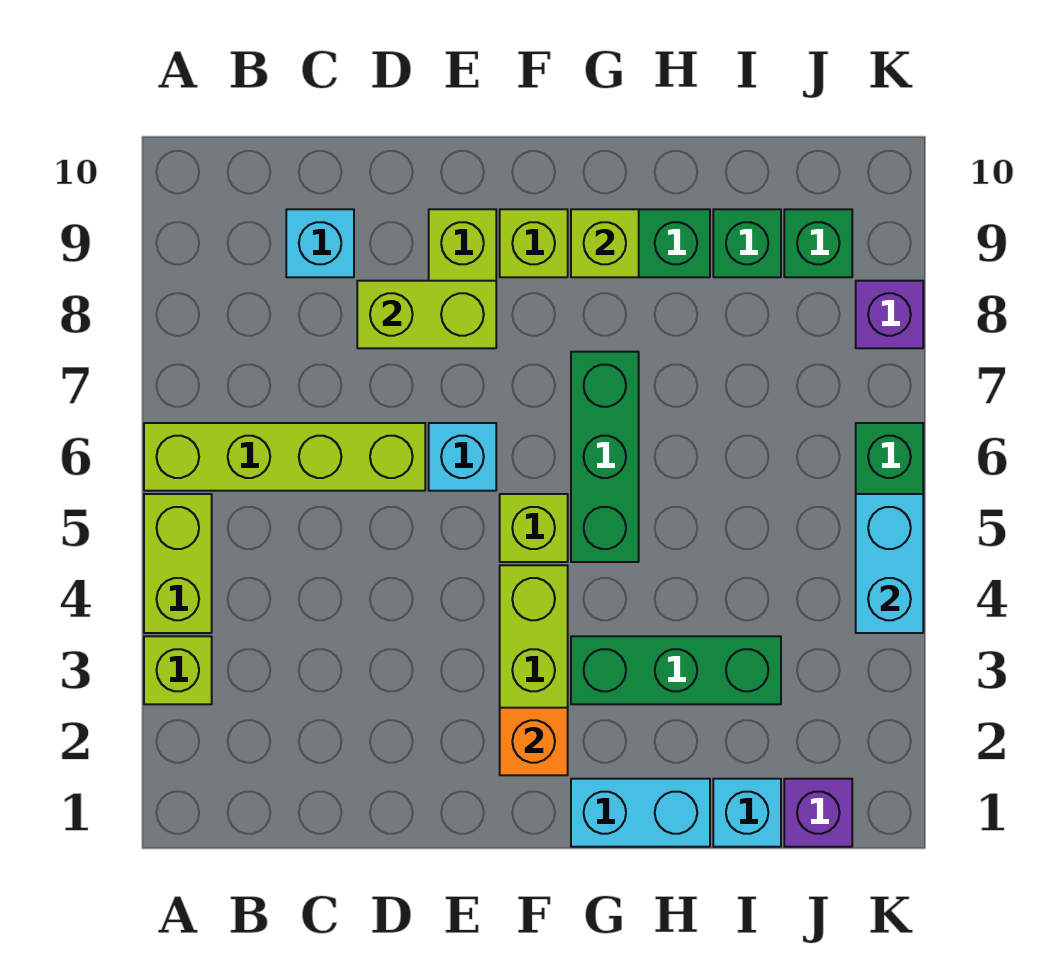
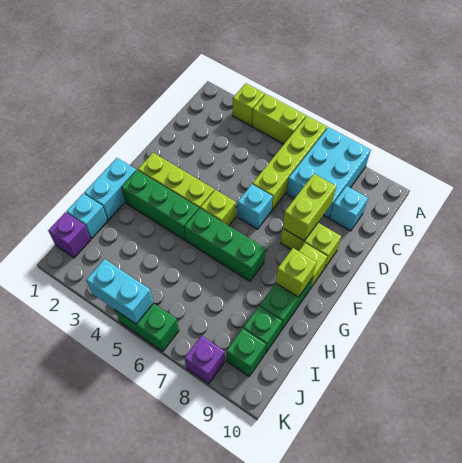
none -> cyan brick A7:C8 level 1
orange brick F2 level 2 -> none
green brick G3:I3 level 1 -> green brick G2:G4 level 1

